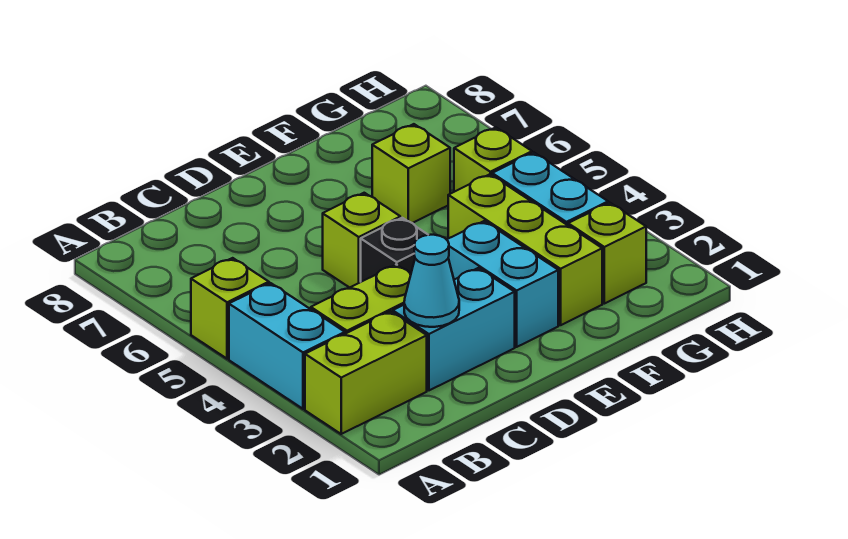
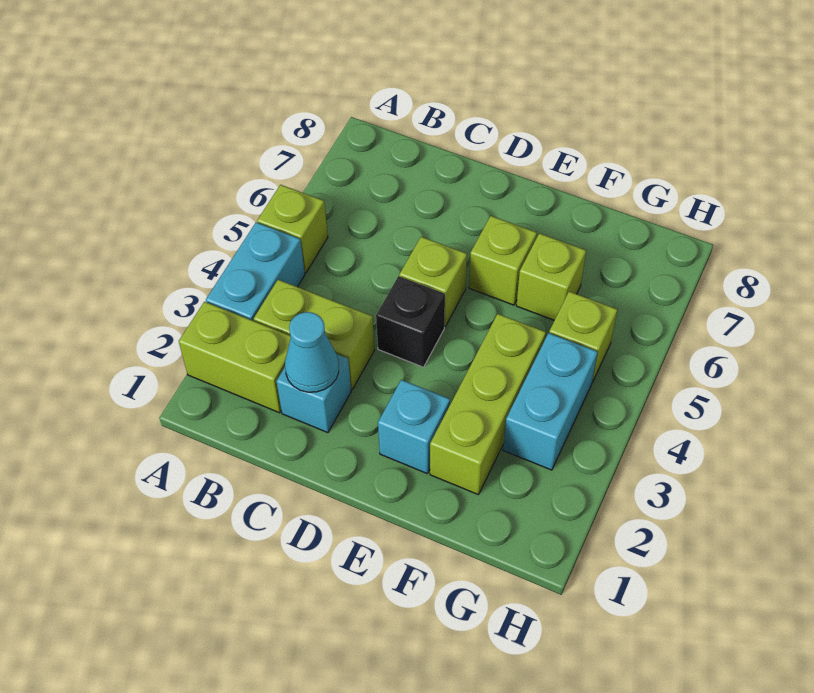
cyan brick C2:D2 level 1 -> cyan brick C2 level 1
cyan brick E2:E3 level 1 -> cyan brick E2 level 1
lime brick G2 level 1 -> lime brick E6 level 1

